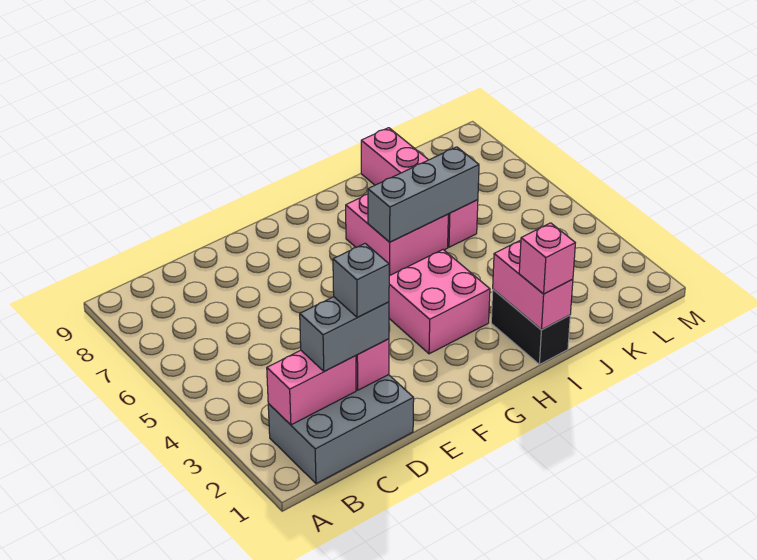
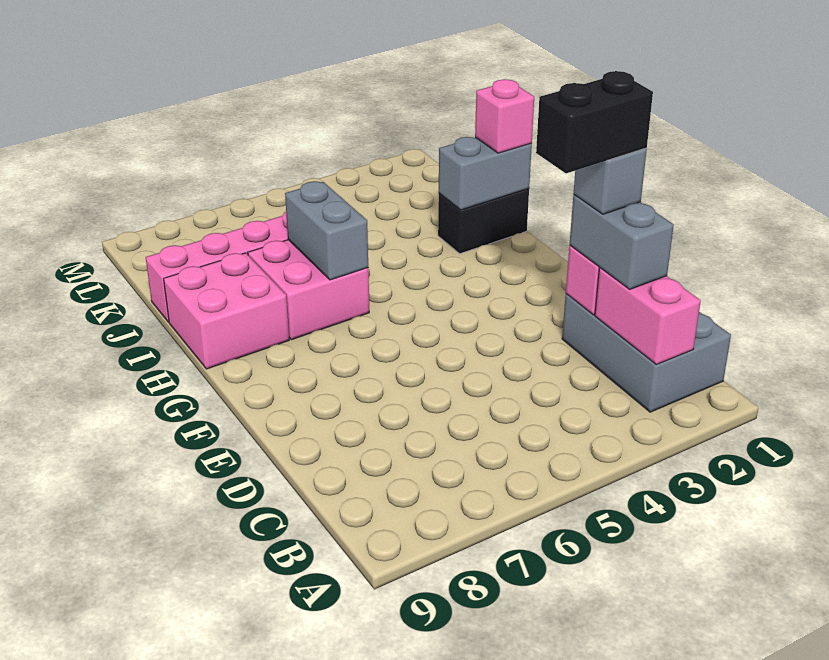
none -> black brick D2:D3 level 5
pink brick G3:H4 level 1 -> pink brick H8:I9 level 1
grey brick H6:J6 level 2 -> grey brick H6:I6 level 2
pink brick I1:I2 level 2 -> grey brick I1:I2 level 2

